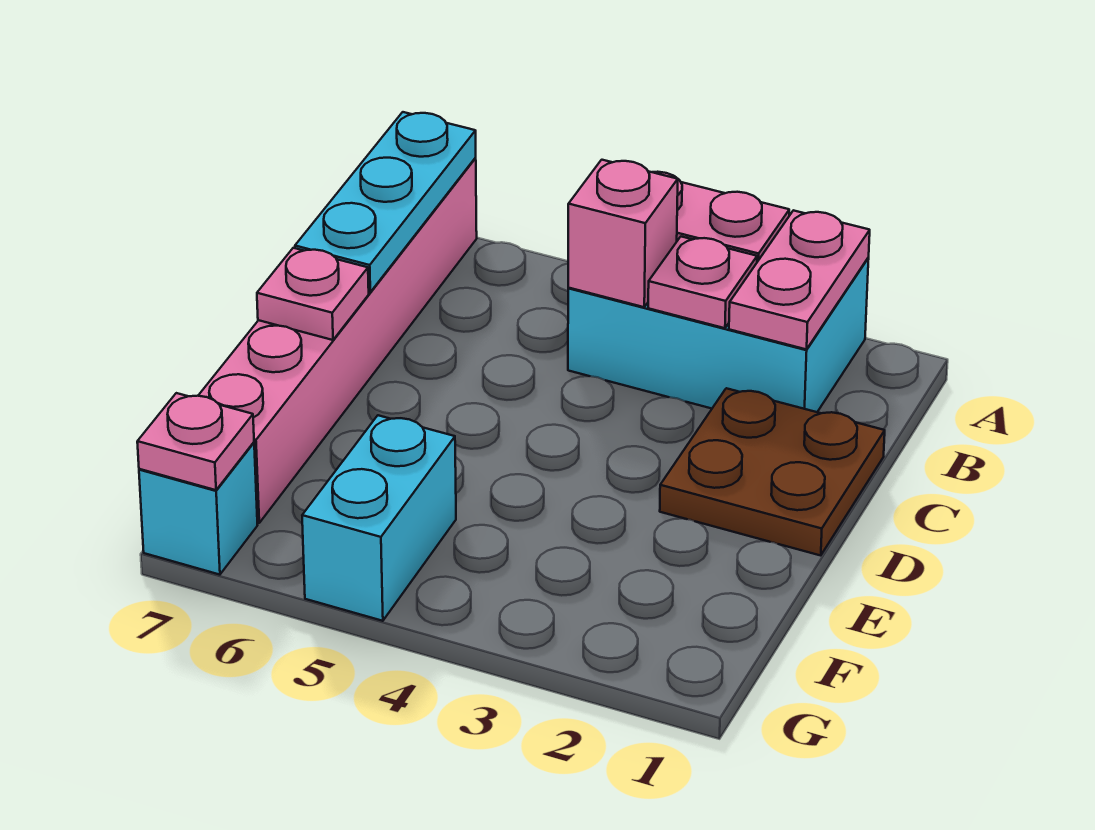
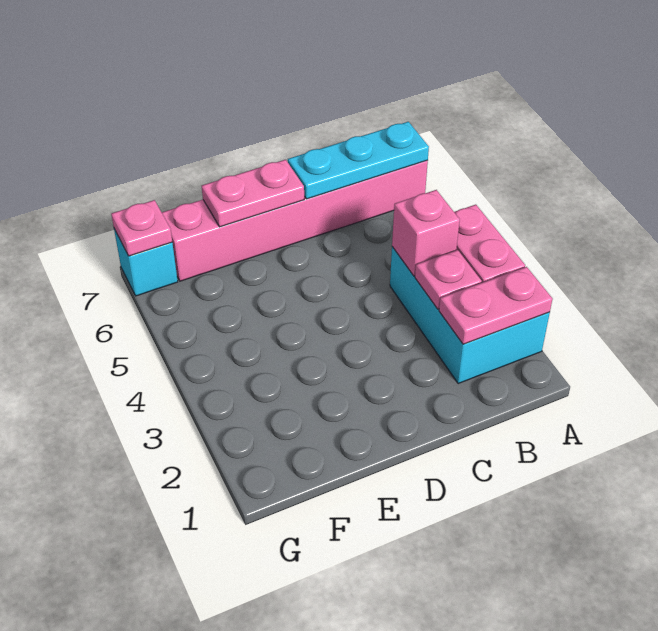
brown plate C1:D2 level 1 -> none
pink plate D7 level 2 -> pink plate D7:E7 level 2
cyan brick F5:G5 level 1 -> none

